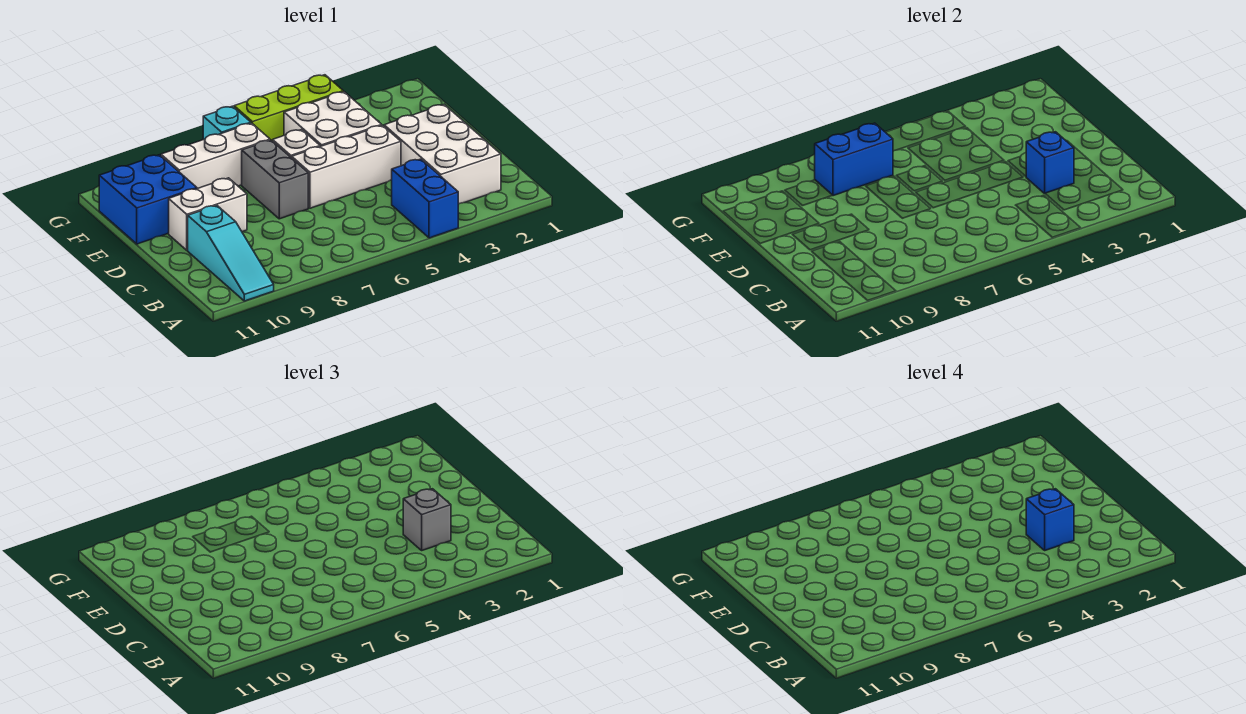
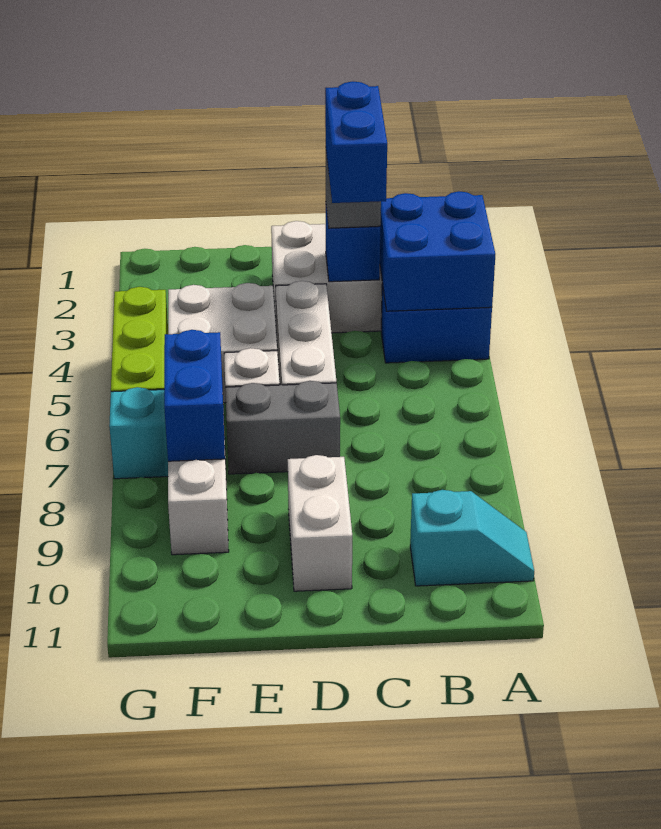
cyan slope A10:C10 level 1 top C -> cyan slope A10:B10 level 1 top B
blue brick C3 level 4 -> blue brick C3:C4 level 4
blue brick E10:F11 level 1 -> blue brick A3:B4 level 2

